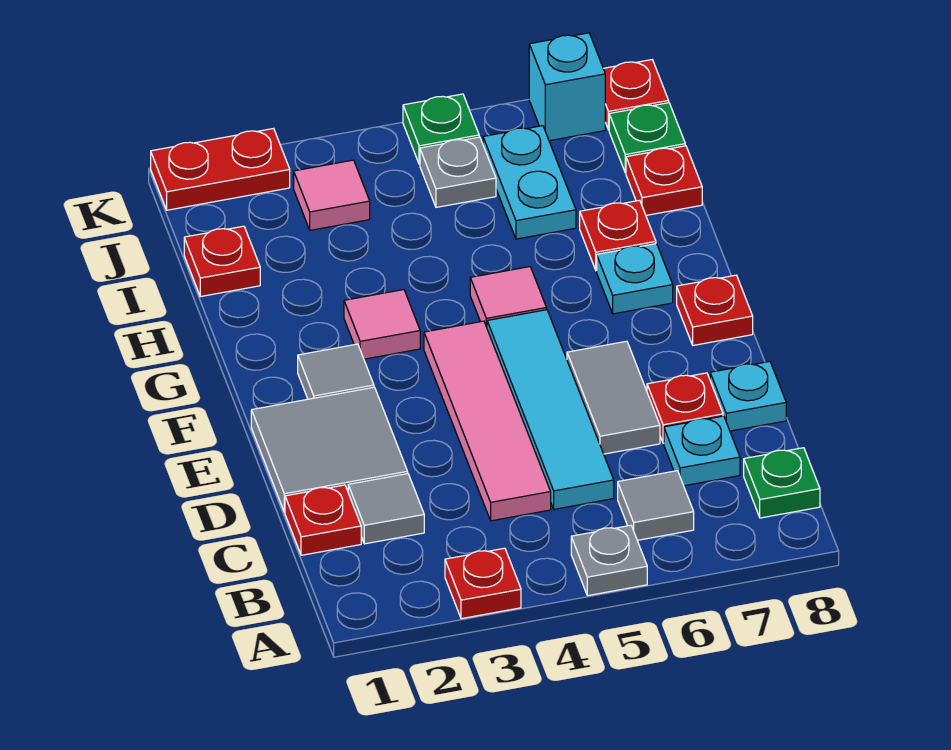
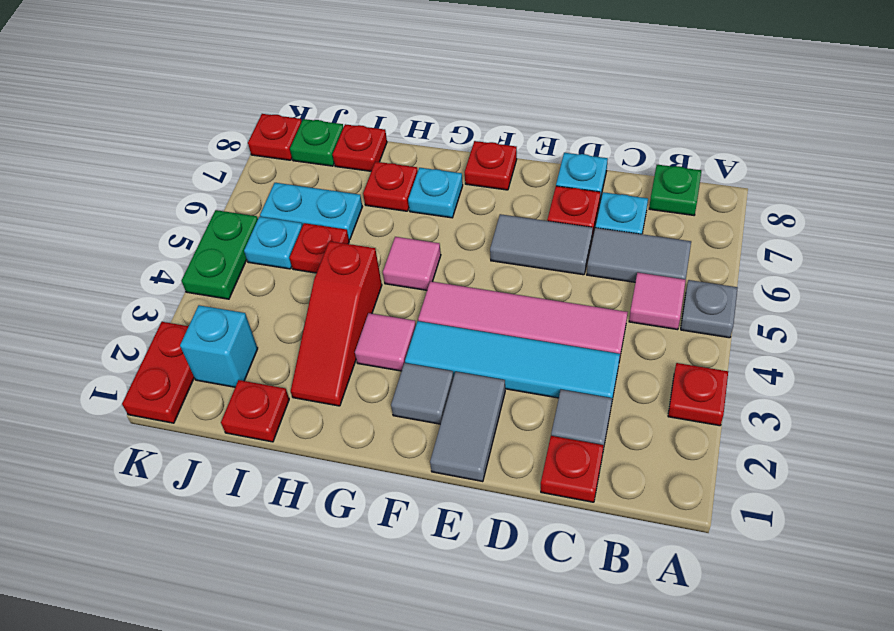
grey tile B6 level 1 -> grey tile B6:C6 level 1
cyan tile C5:F5 level 1 -> cyan tile C3:F3 level 1
grey tile D1:E2 level 1 -> grey tile E1:E2 level 1
none -> red slope H2:H4 level 1 top 4
none -> red plate I5 level 1
pink tile J3 level 1 -> pink tile B5 level 1
grey plate J5 level 1 -> cyan plate J5 level 1
green plate K5 level 1 -> green plate K4:K5 level 1
cyan brick K7 level 1 -> cyan brick J2 level 1

